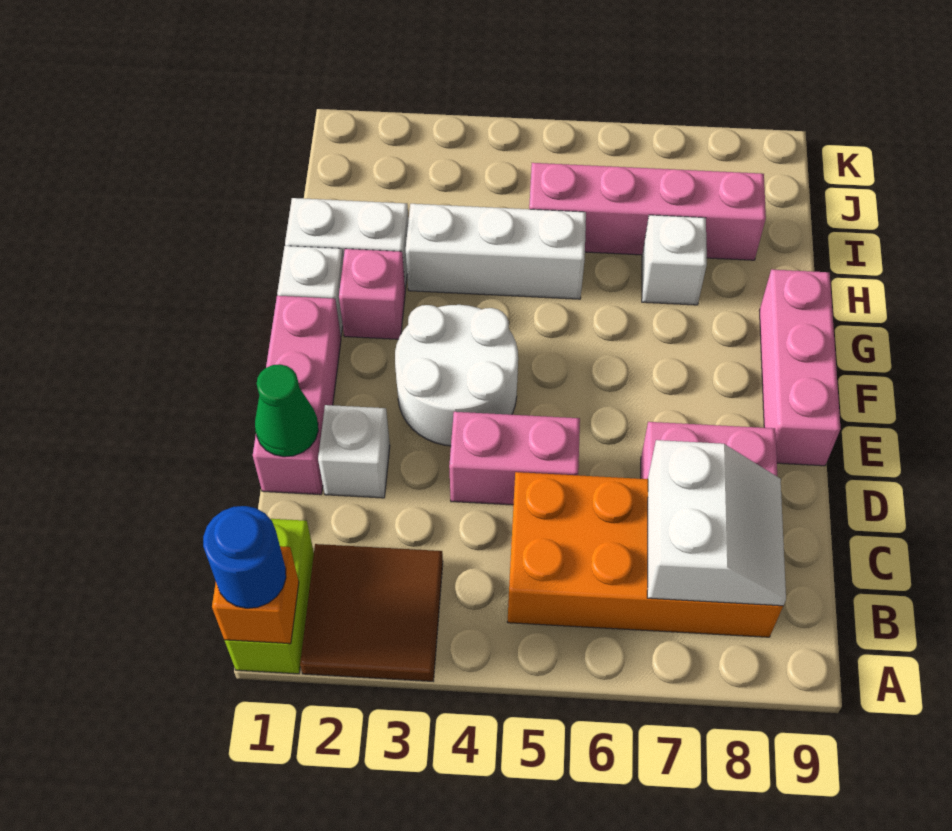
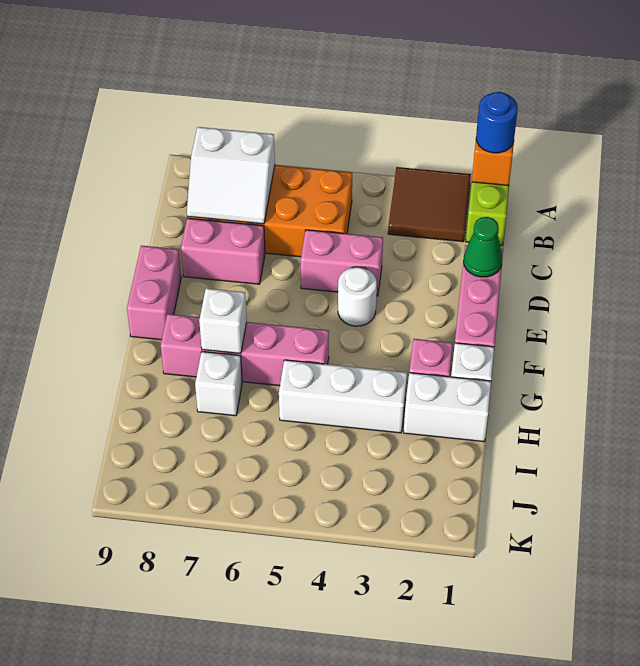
white slope B7:C8 level 2 top 7 -> white slope B7:C8 level 2 top B
white brick D2 level 1 -> white brick G7 level 2
white round brick E3:F4 level 1 -> white round brick E4 level 1
pink brick E9:G9 level 1 -> pink brick E9:F9 level 1
pink brick I5:I8 level 1 -> pink brick G5:G8 level 1

